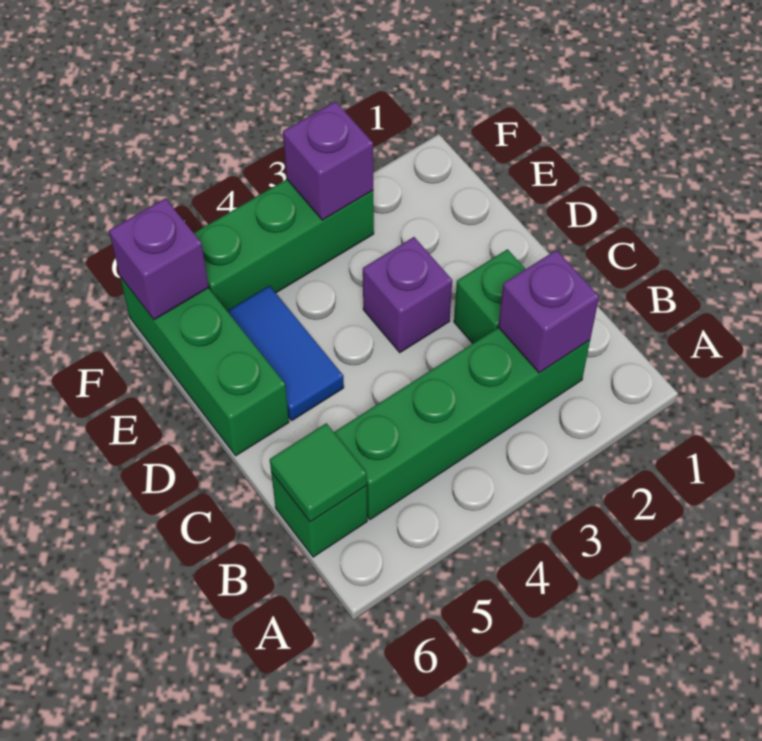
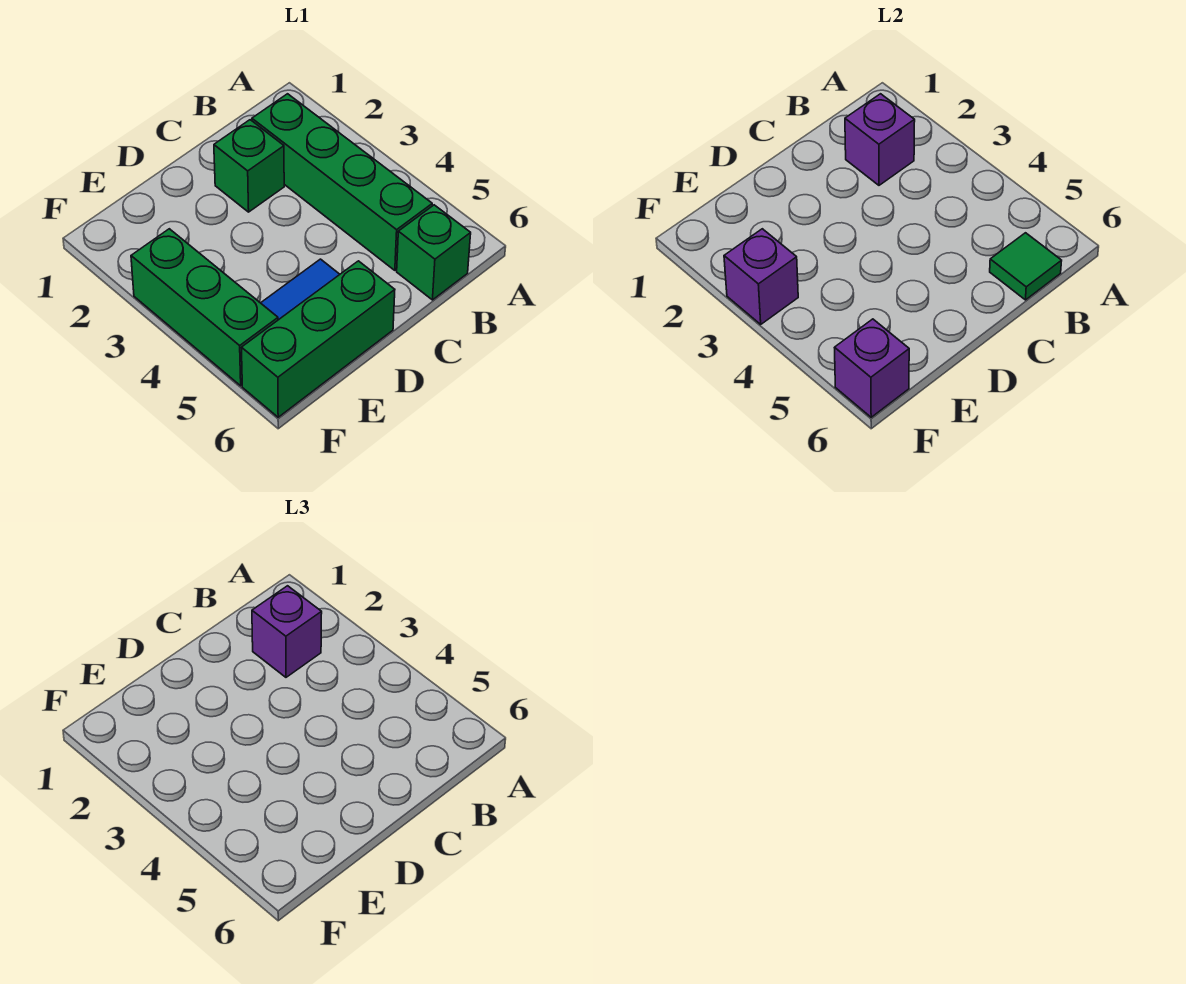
purple brick D3 level 1 -> purple brick B2 level 3

